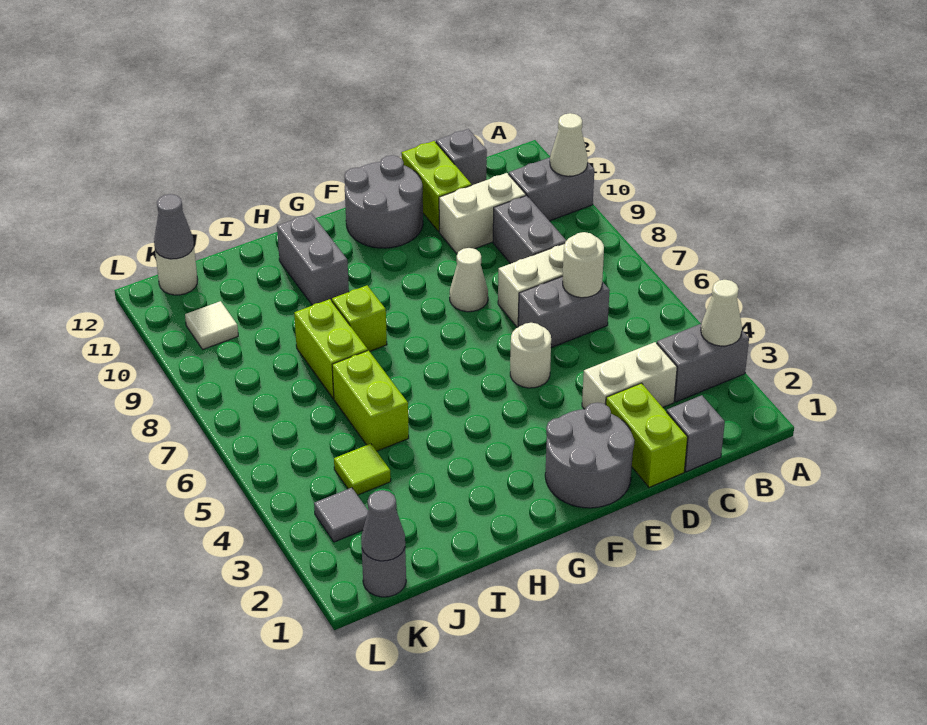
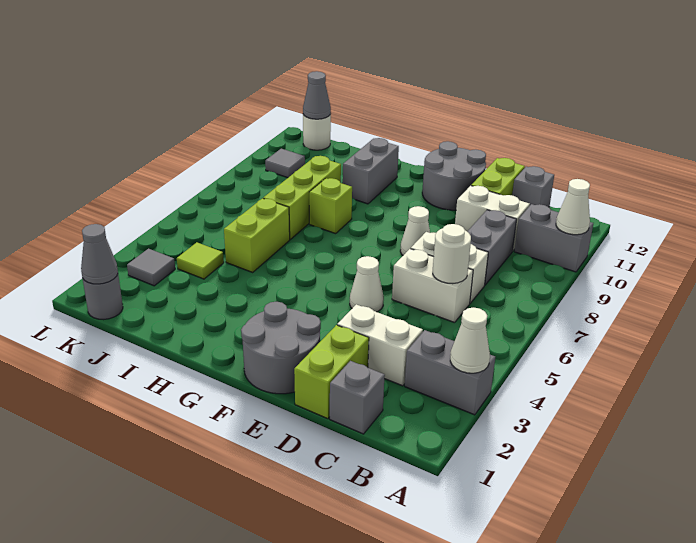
grey brick C6:D6 level 1 -> white brick C6:D6 level 1
white round brick E5 level 1 -> white cone E5 level 1
lime brick I7:I8 level 1 -> lime brick I7:I9 level 1
white tile K10 level 1 -> grey tile K10 level 1

